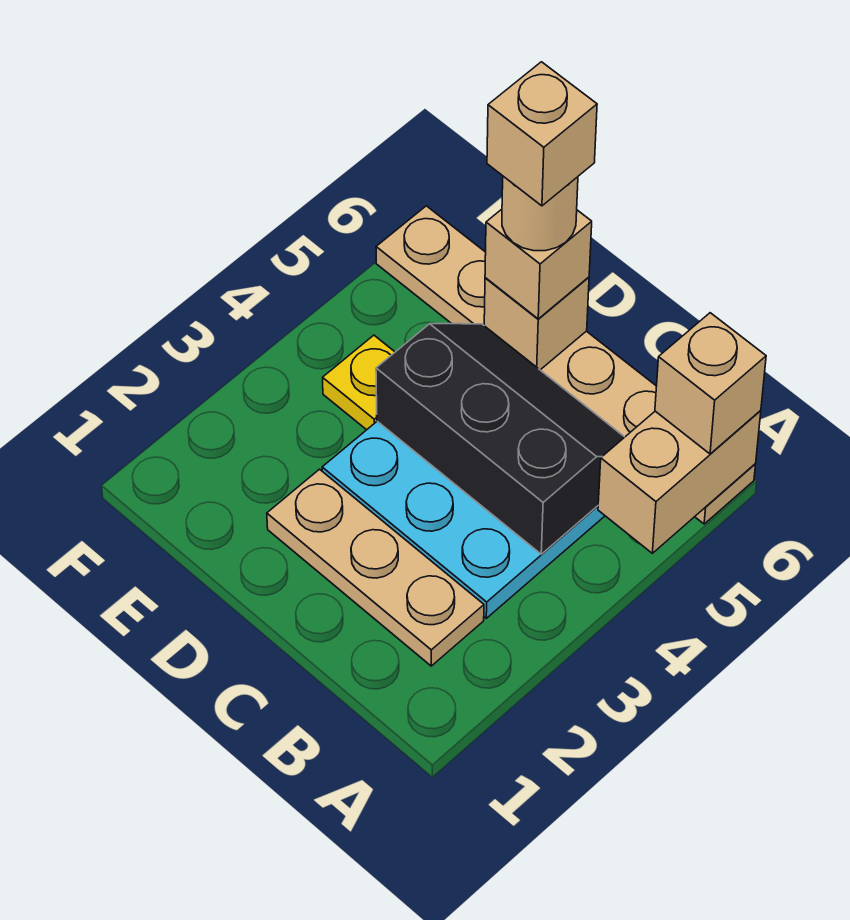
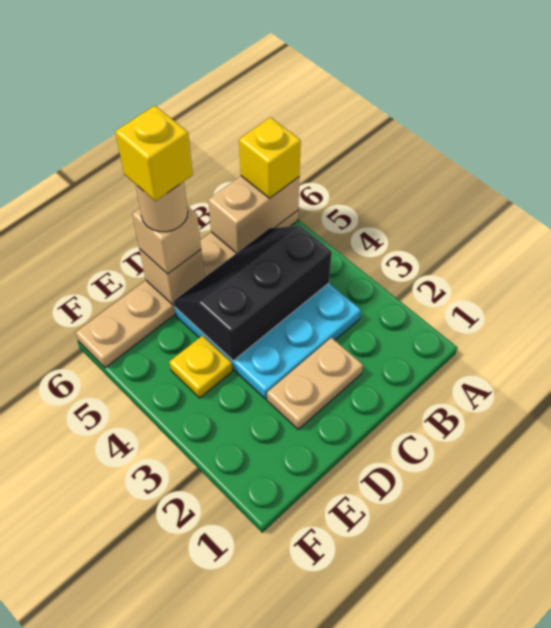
tan brick A5:A6 level 2 -> tan brick A6:B6 level 2
tan brick A6 level 3 -> yellow brick A6 level 3
tan plate B2:D2 level 1 -> tan plate C2:D2 level 1
tan brick D6 level 5 -> yellow brick D6 level 5

